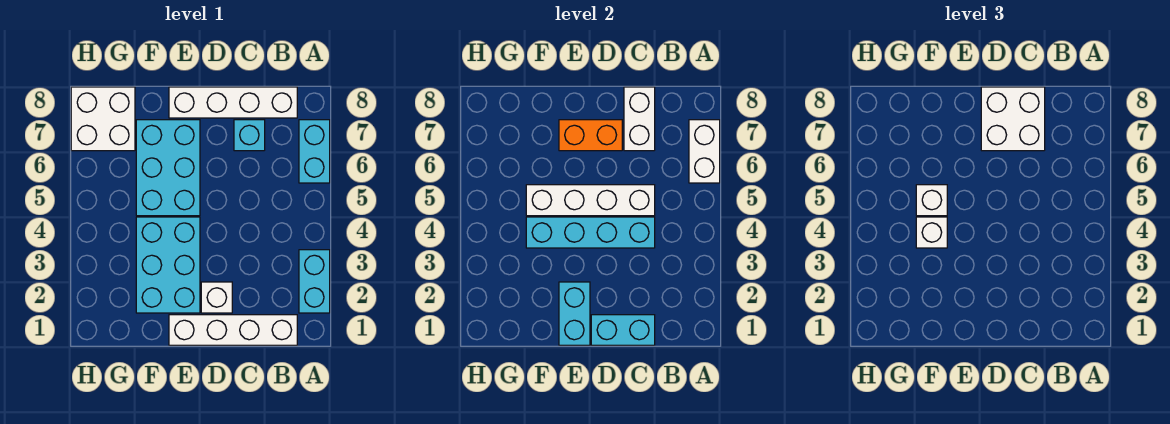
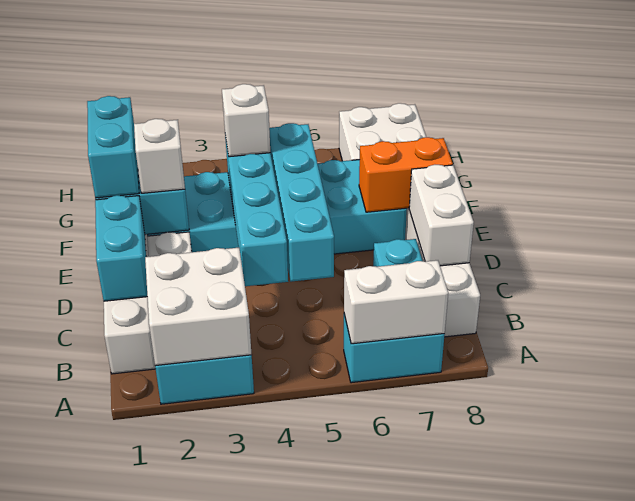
white brick C5:F5 level 2 -> cyan brick C5:F5 level 2
white brick C7:C8 level 2 -> white brick C8:D8 level 2
white brick C7:D8 level 3 -> white brick A2:B3 level 2
orange brick D7:E7 level 2 -> orange brick E7:E8 level 2
none -> cyan brick E1:F1 level 3
white brick F5 level 3 -> white brick E2 level 3

